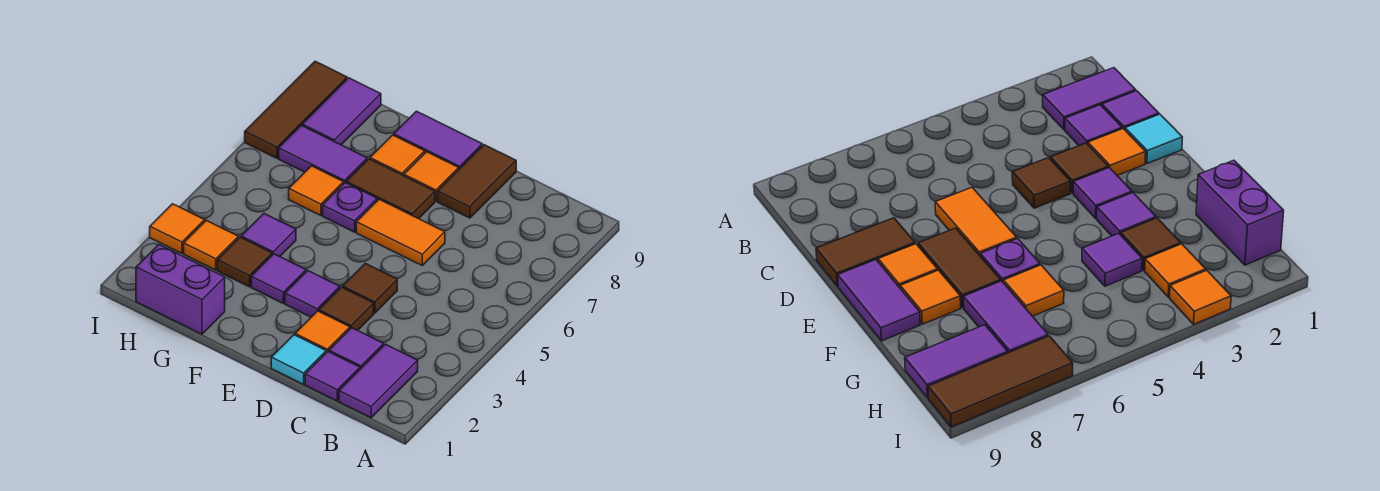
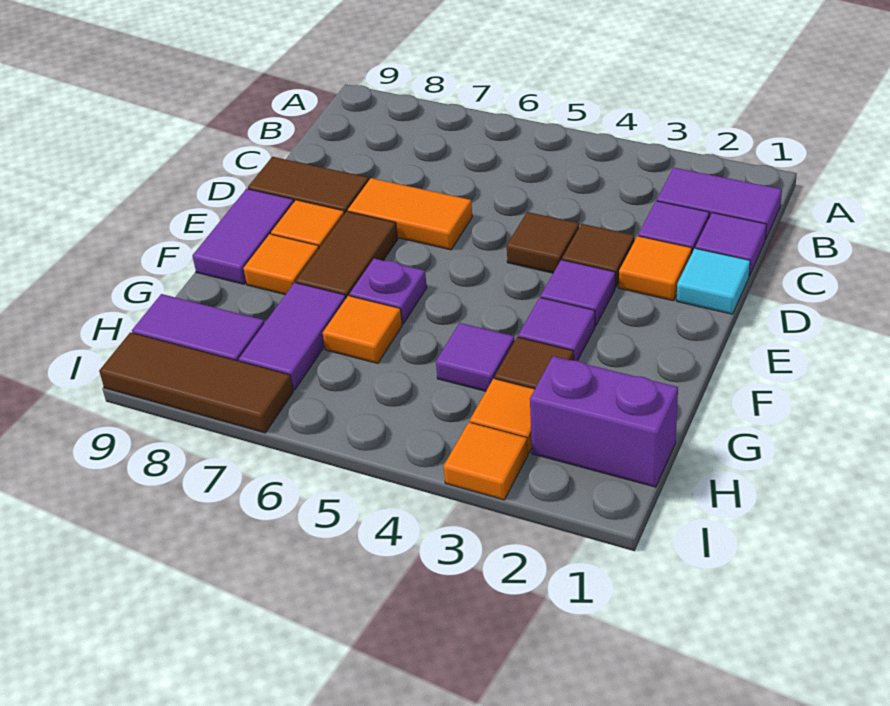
orange tile D6:E6 level 1 -> orange tile D6:D7 level 1
purple brick G1:H1 level 1 -> purple brick H1:H2 level 1

